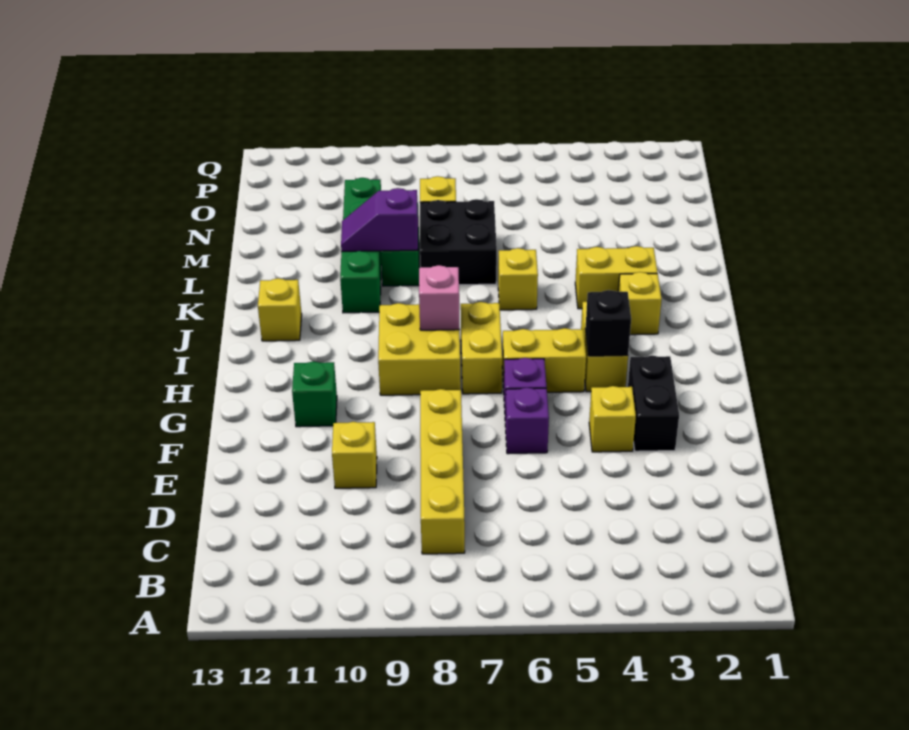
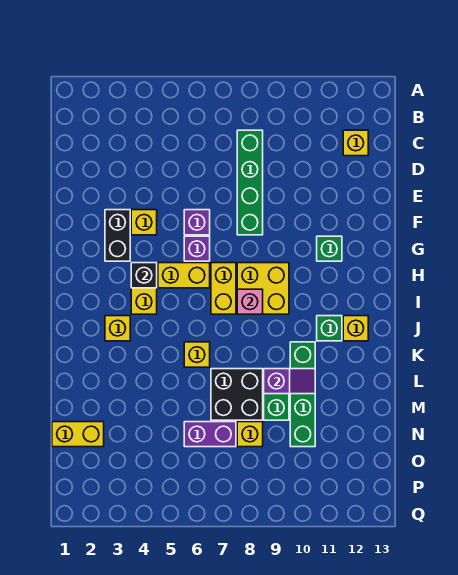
yellow brick C8:F8 level 1 -> green brick C8:F8 level 1
yellow brick E10 level 1 -> yellow brick C12 level 1
none -> green brick J11 level 1
yellow brick K3:K4 level 1 -> yellow brick N1:N2 level 1
none -> purple brick N6:N7 level 1

